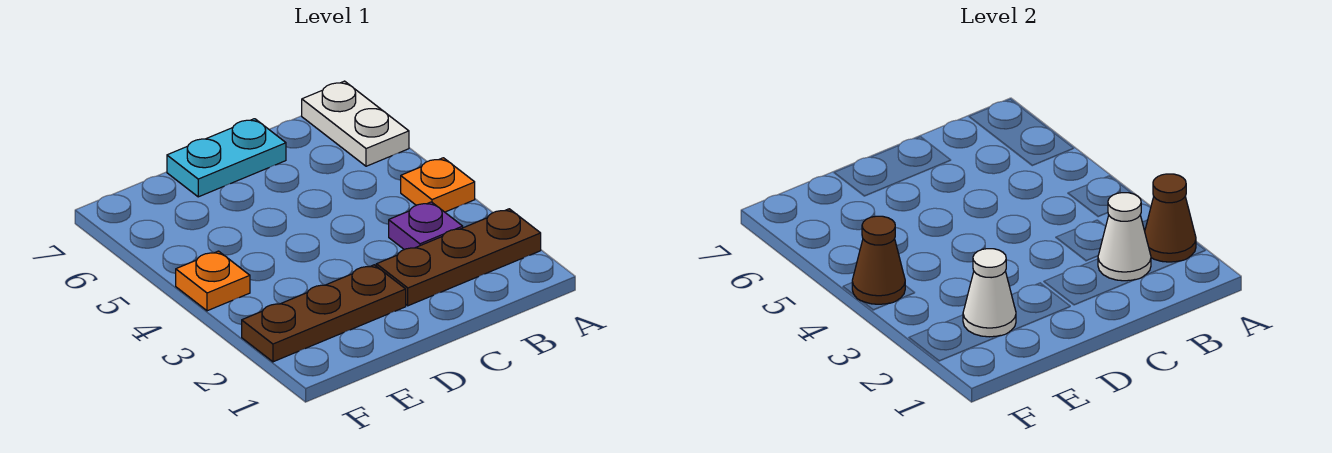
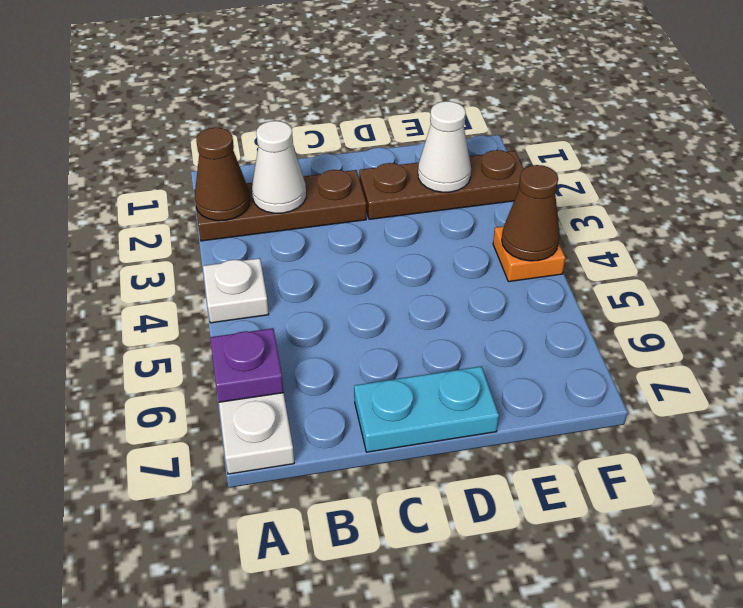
orange plate A4 level 1 -> white plate A4 level 1
purple plate B3 level 1 -> purple plate A6 level 2

